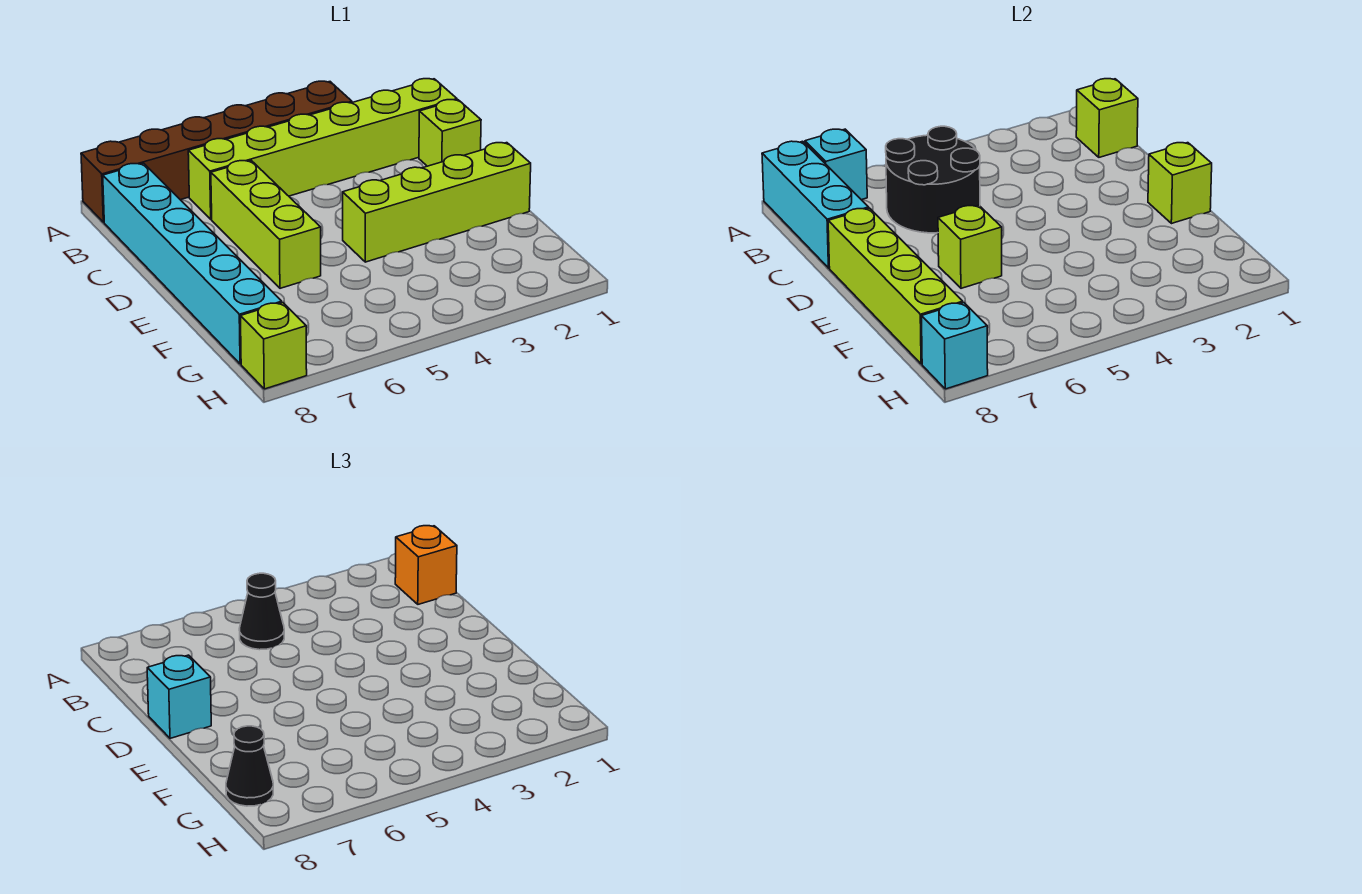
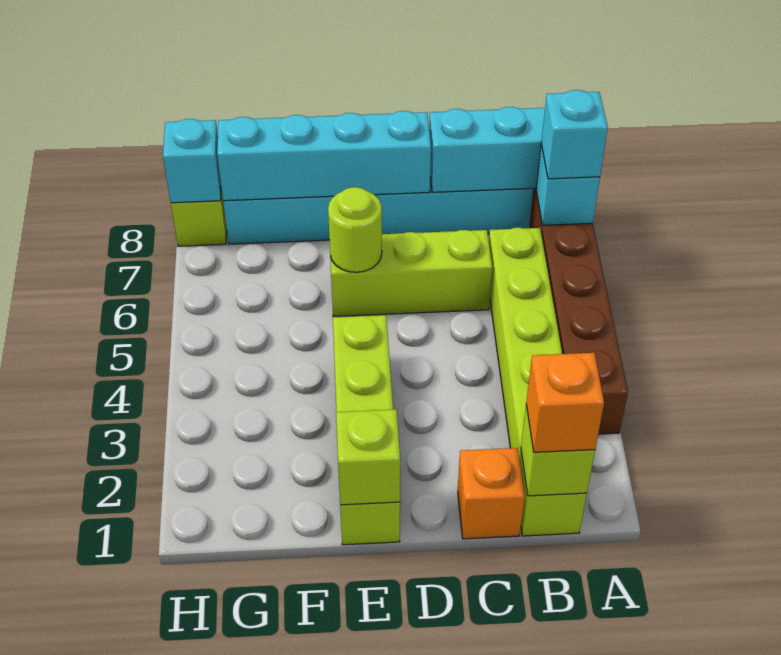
black round brick B5:C6 level 2 -> none
black cone B5 level 3 -> none
lime brick C1 level 1 -> orange brick C1 level 1
lime brick D8:G8 level 2 -> cyan brick D8:G8 level 2
cyan brick D8 level 3 -> cyan brick A7 level 3
lime brick E6 level 2 -> lime round brick E6 level 2
black cone G8 level 3 -> none

